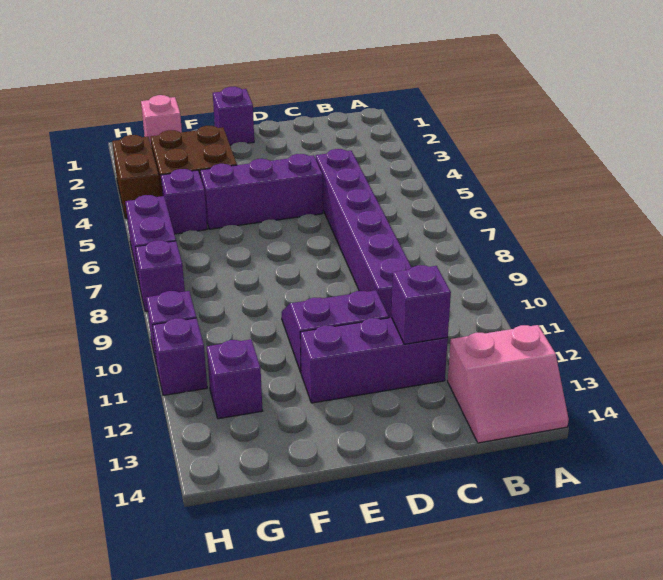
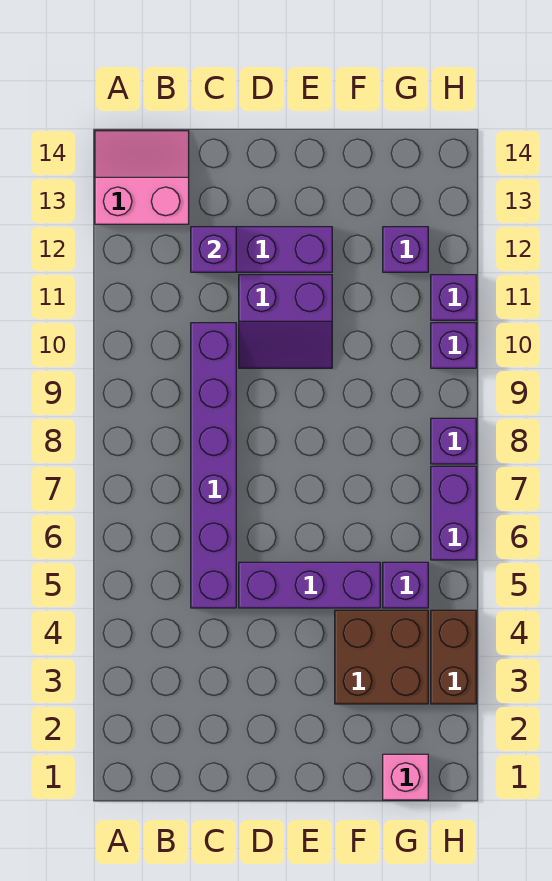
purple brick E1 level 1 -> none

